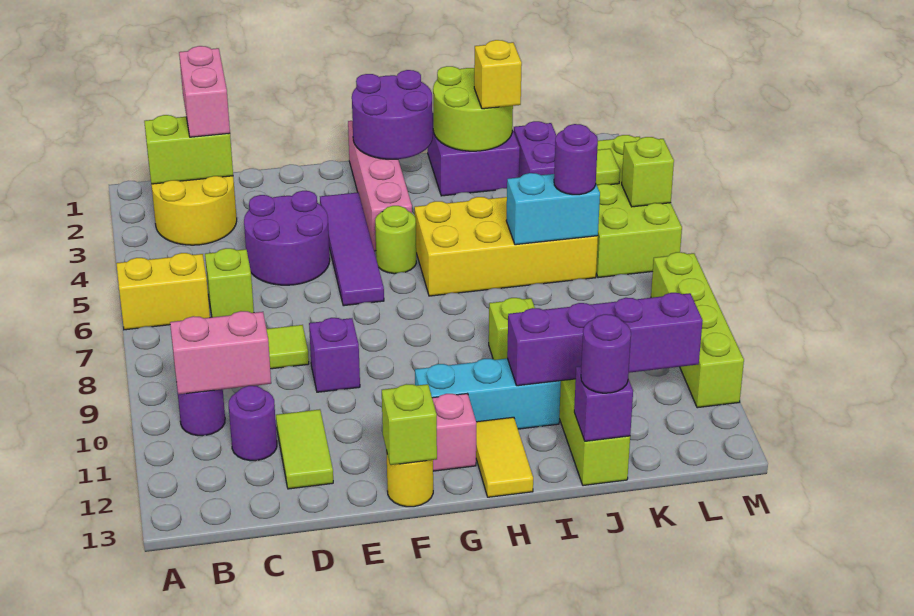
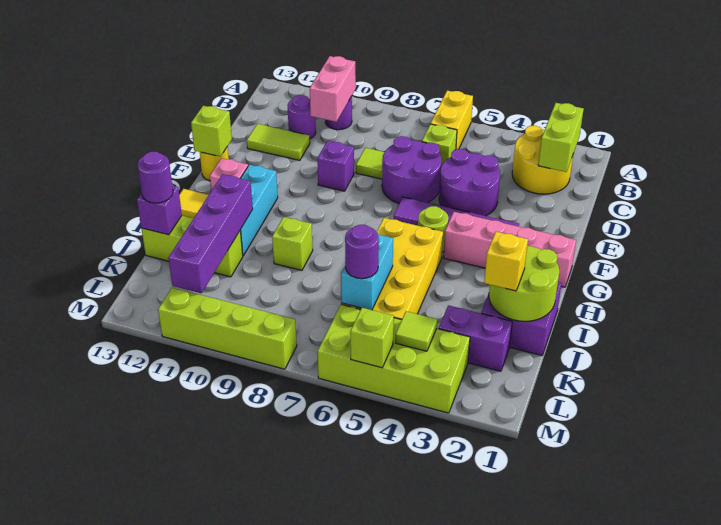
pink brick C1:C2 level 3 -> none
purple round brick G1:H2 level 2 -> purple round brick D6:E7 level 1

